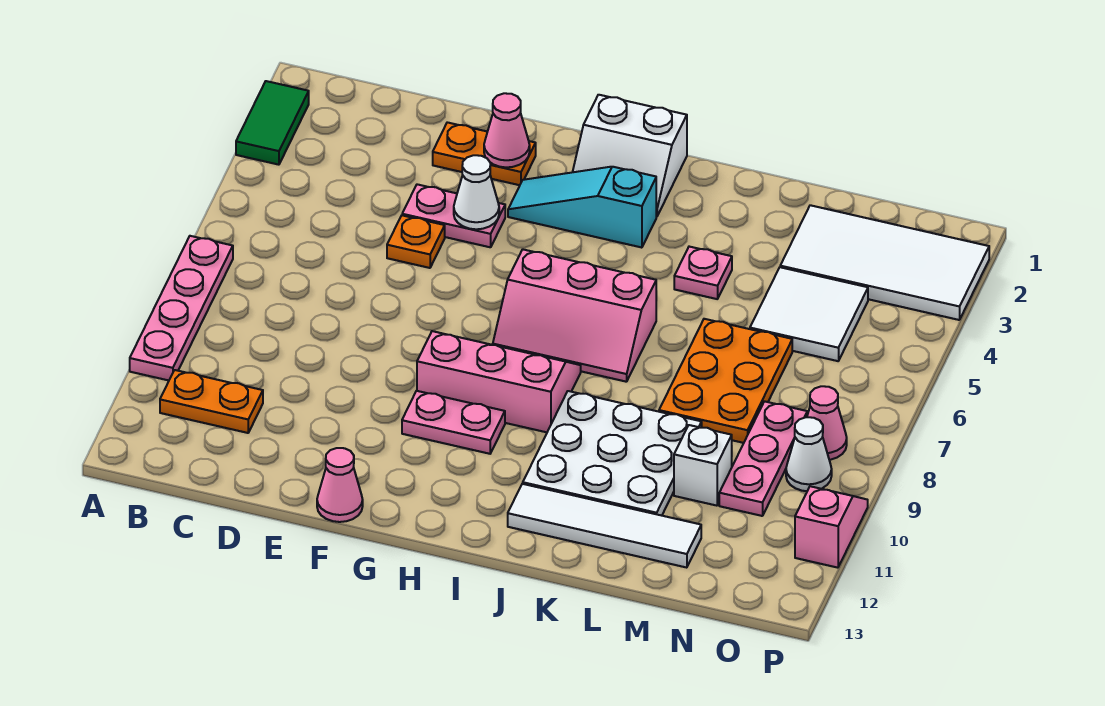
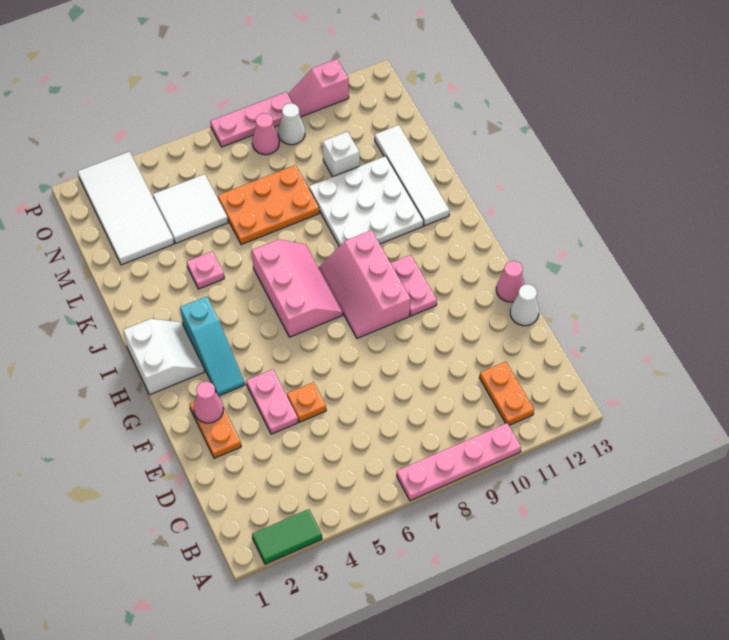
white cone F4 level 2 -> white cone E13 level 1
pink plate N8:N10 level 1 -> pink plate P7:P9 level 1

